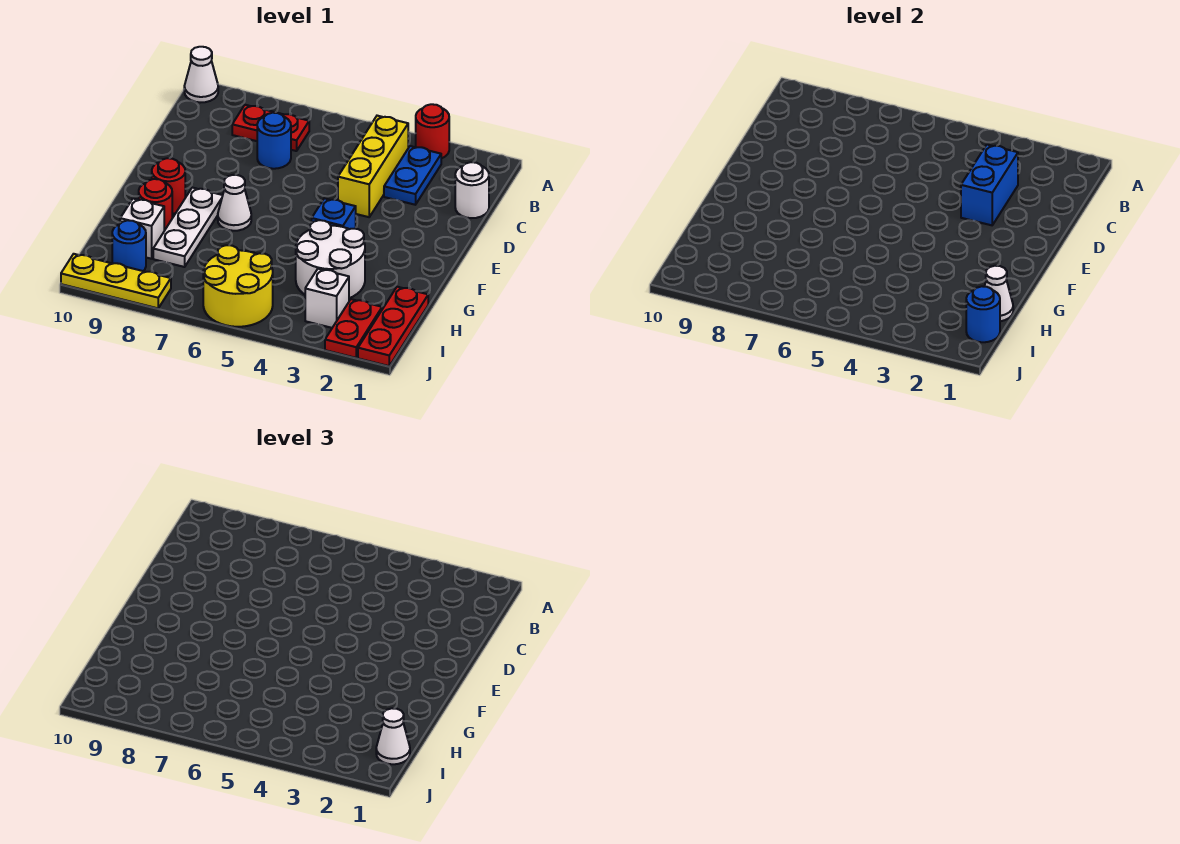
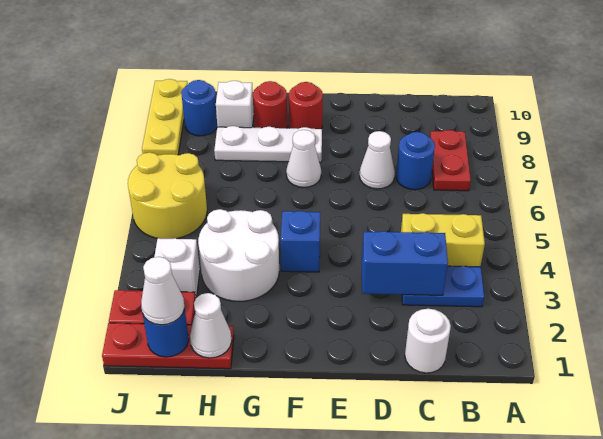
red round brick A3 level 1 -> none
white cone A10 level 1 -> white cone D7 level 1
yellow brick B4:D4 level 1 -> yellow brick B4:C4 level 1

